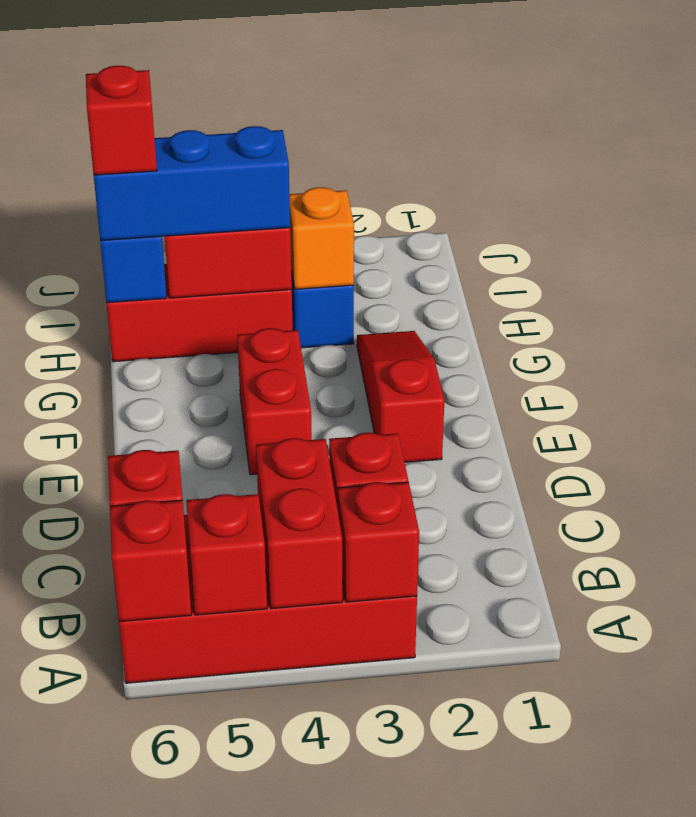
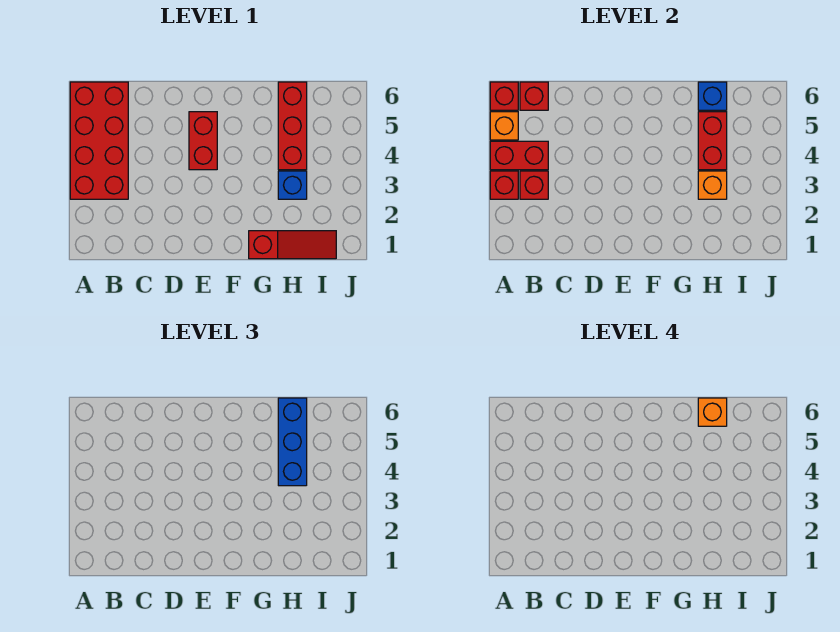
red brick A5 level 2 -> orange brick A5 level 2
red slope E2:G2 level 1 top E -> red slope G1:I1 level 1 top G
red brick E4:F4 level 1 -> red brick E4:E5 level 1
red brick H6 level 4 -> orange brick H6 level 4

